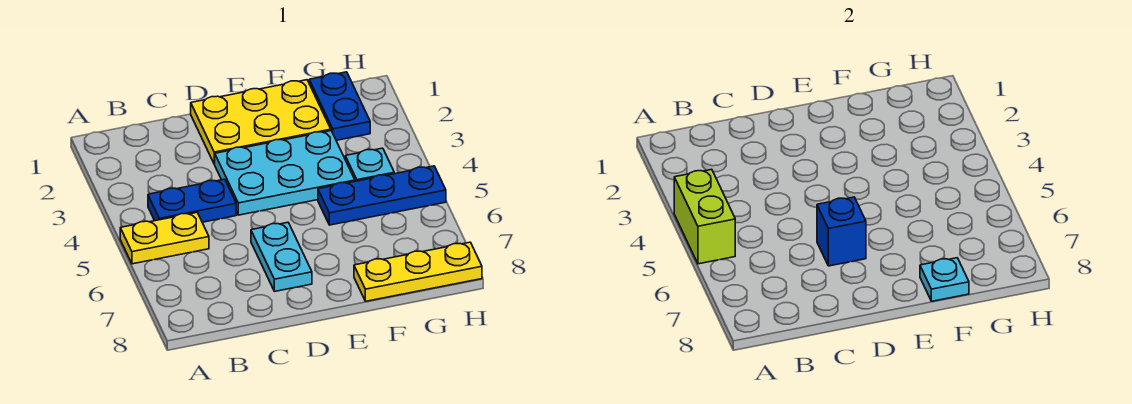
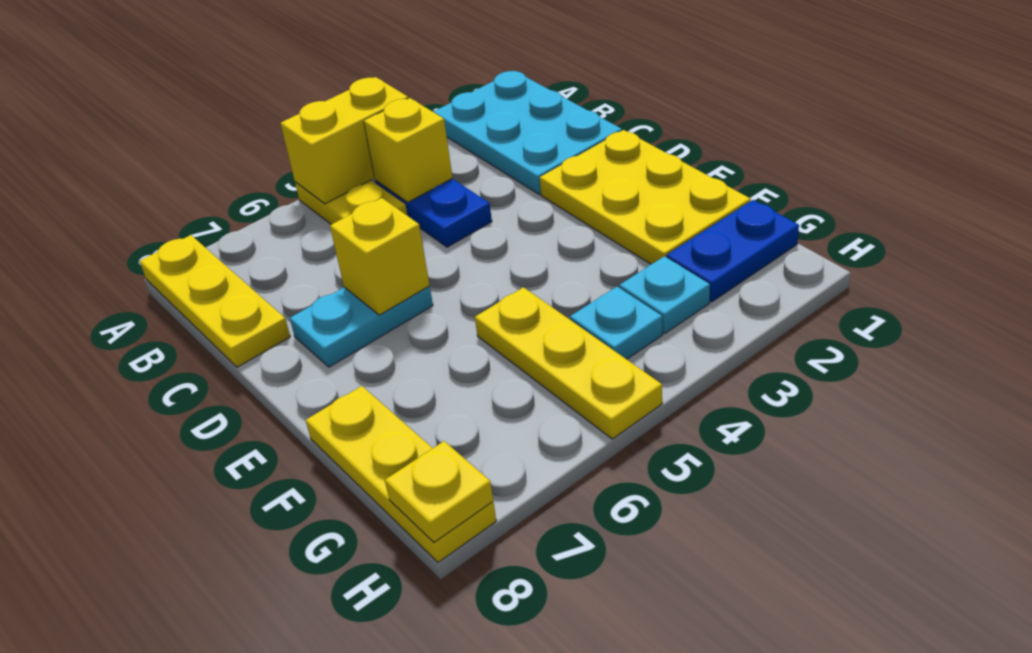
lime brick A4:A5 level 2 -> yellow brick A4:A5 level 2
none -> yellow plate A8:C8 level 1
none -> yellow brick B4 level 2
cyan plate D3:F4 level 1 -> cyan plate A1:C2 level 1
blue brick D6 level 2 -> yellow brick D6 level 2
blue plate F5:H5 level 1 -> yellow plate F5:H5 level 1
cyan plate F8 level 2 -> cyan plate G3 level 1
none -> yellow plate H8 level 2

